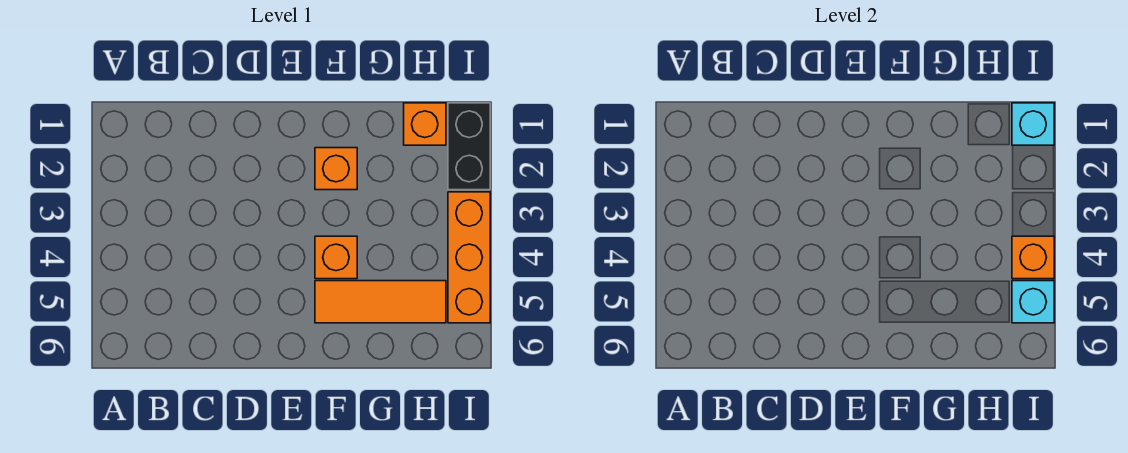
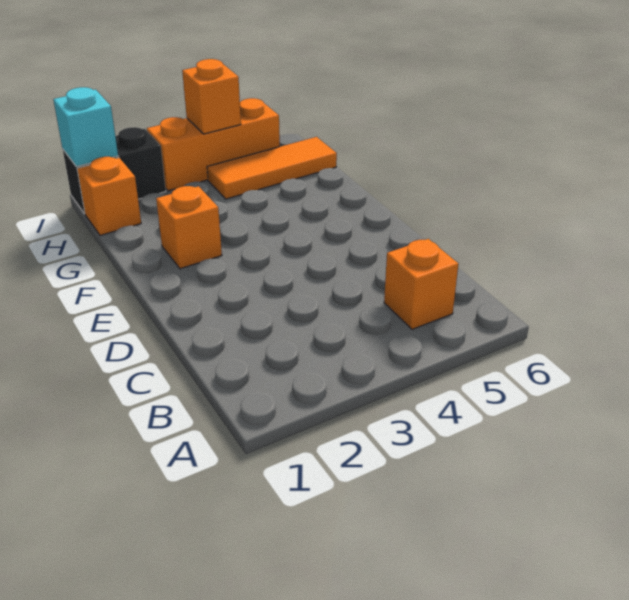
orange brick F4 level 1 -> orange brick B5 level 1
orange tile F5:H5 level 1 -> orange tile H4:H6 level 1
cyan brick I5 level 2 -> none

